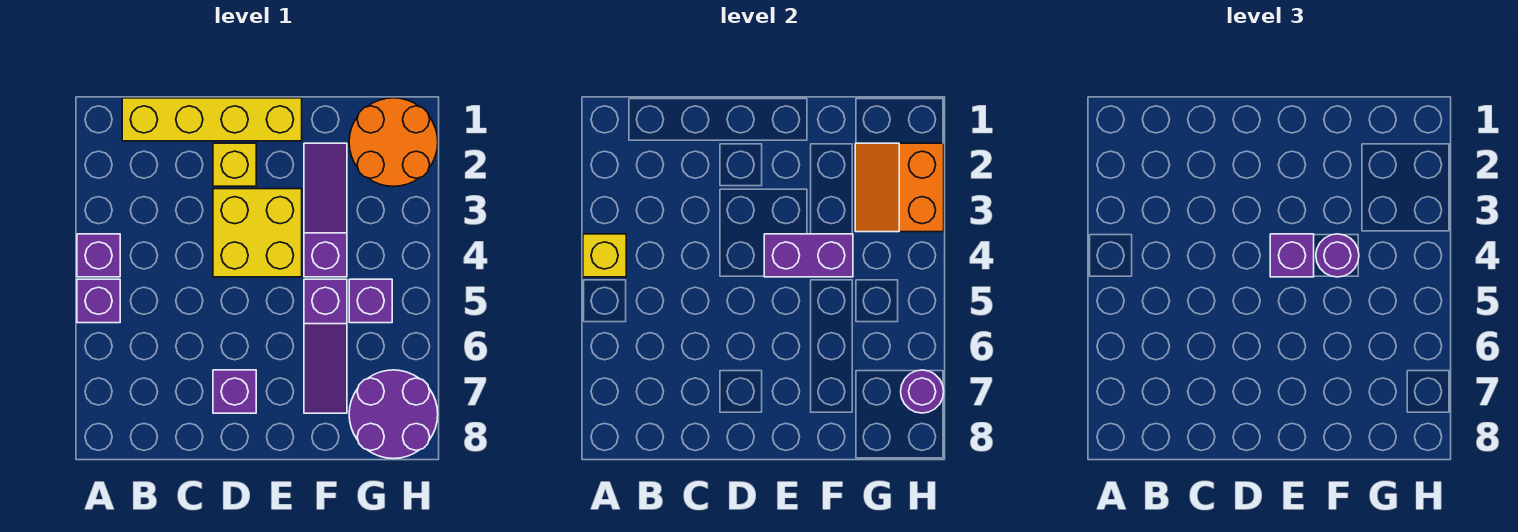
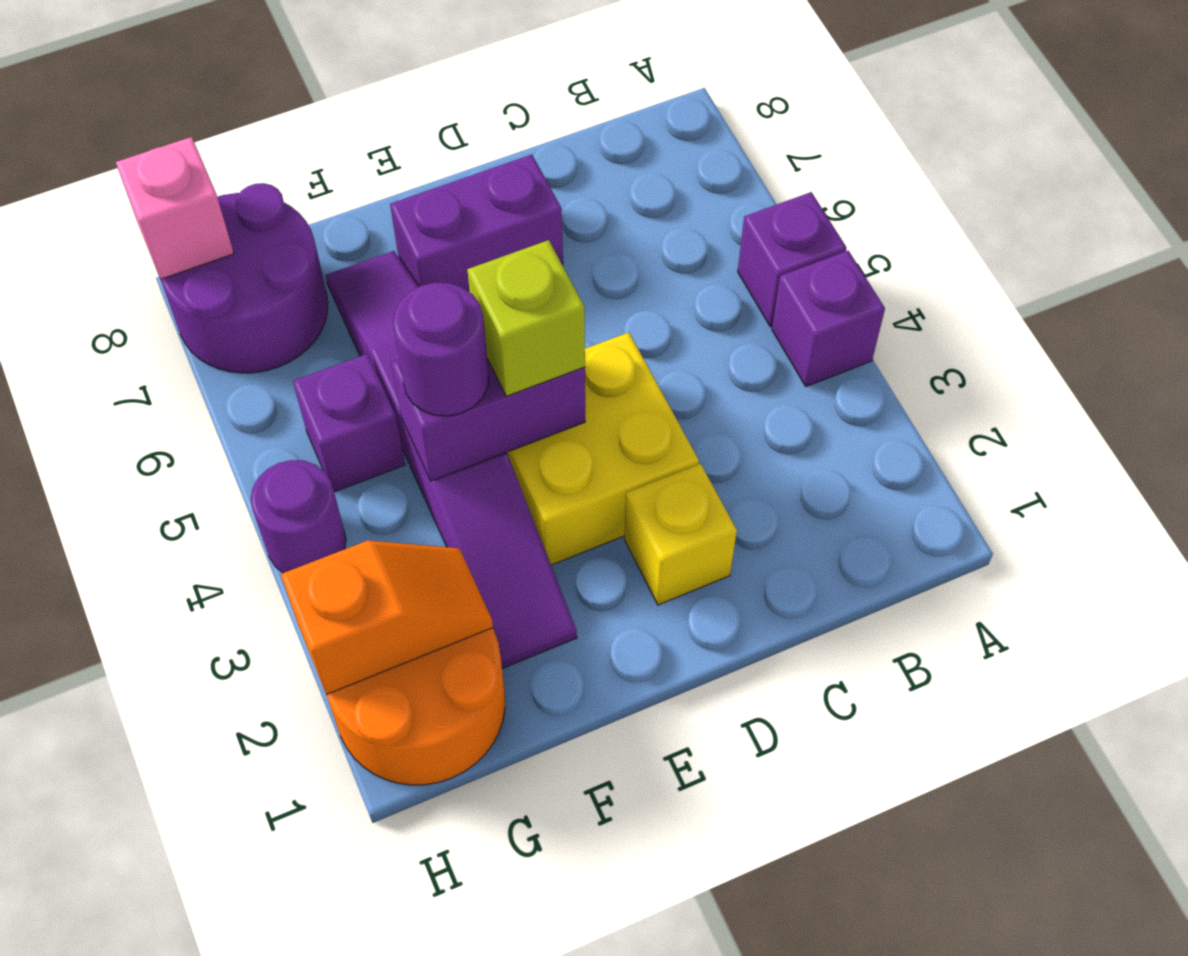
yellow brick A4 level 2 -> none
yellow brick B1:E1 level 1 -> none
purple brick D7 level 1 -> purple brick D7:E7 level 1
purple brick E4 level 3 -> lime brick E4 level 3
orange slope G2:H3 level 2 top H -> orange slope G2:H2 level 2 top H
purple round brick H7 level 2 -> purple round brick H4 level 1
none -> pink brick H8 level 2

